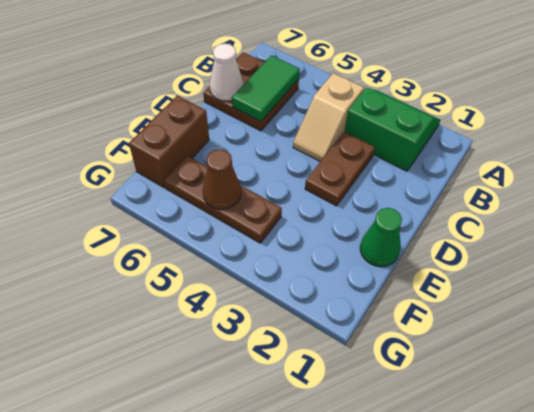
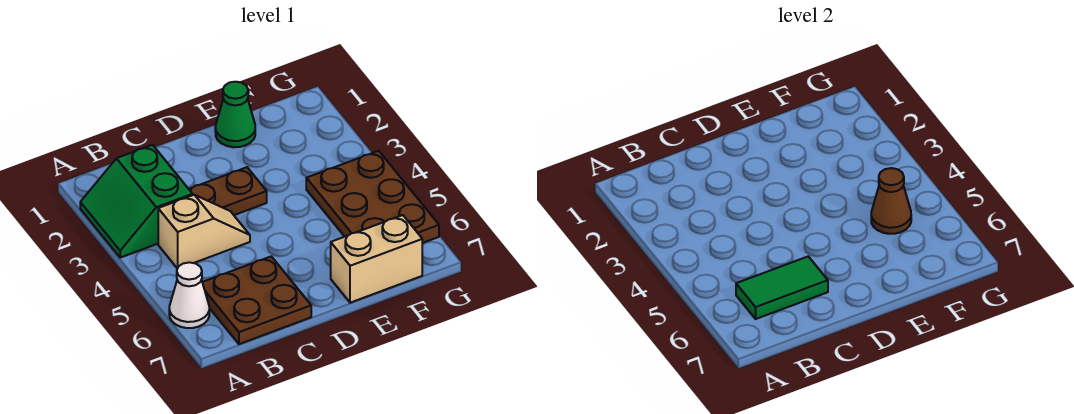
white cone C7 level 2 -> white cone A6 level 1
brown brick E7:F7 level 1 -> tan brick E7:F7 level 1
brown plate F4:F6 level 1 -> brown plate F4:G6 level 1

